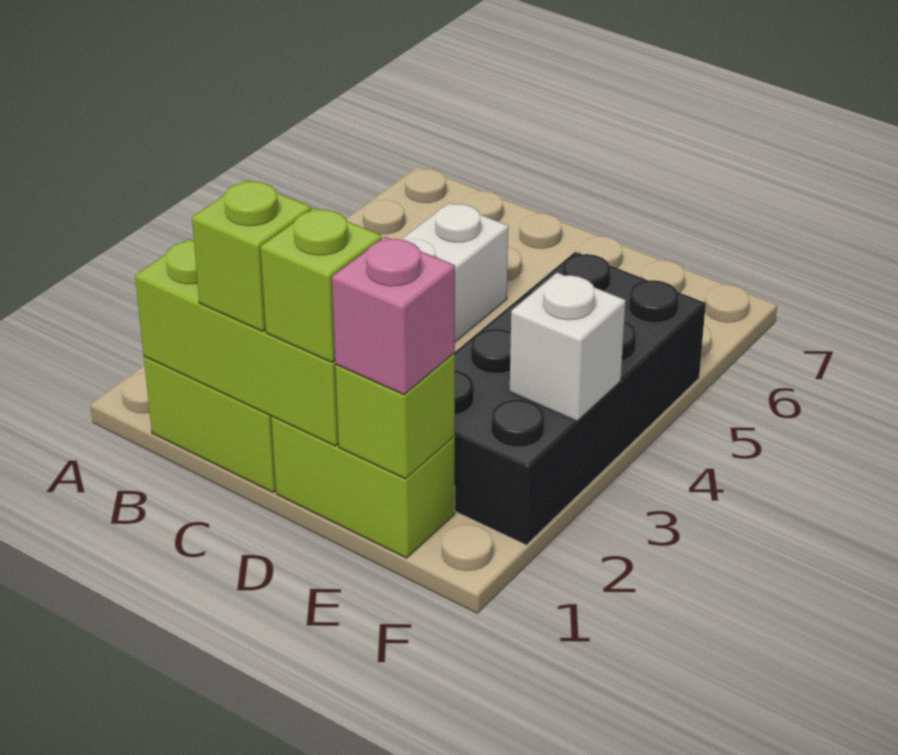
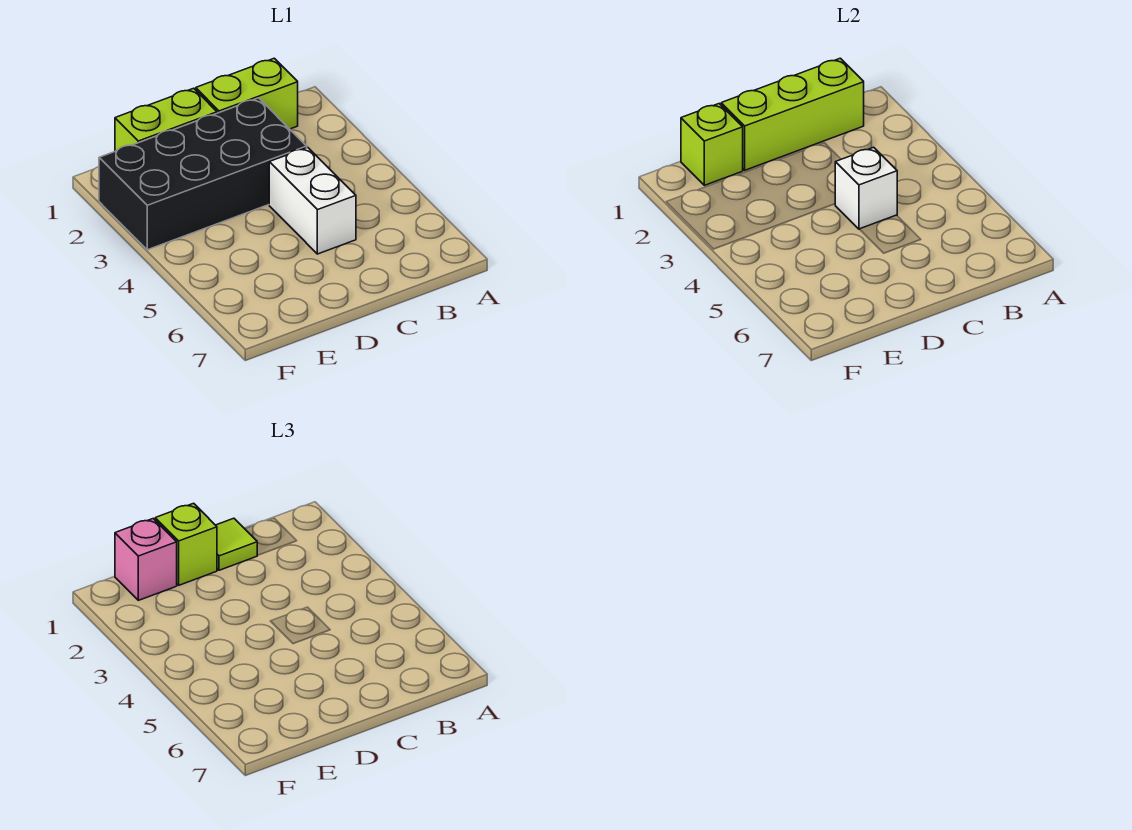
lime brick C1 level 3 -> lime tile C1 level 3
black brick E2:F5 level 1 -> black brick C2:F3 level 1
white brick F3 level 2 -> white brick C4 level 2

